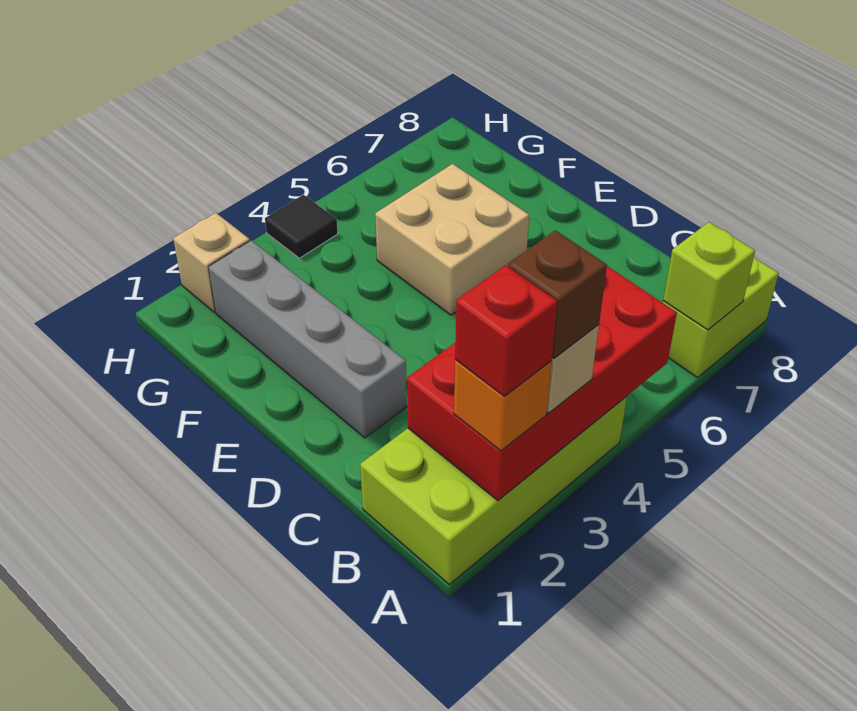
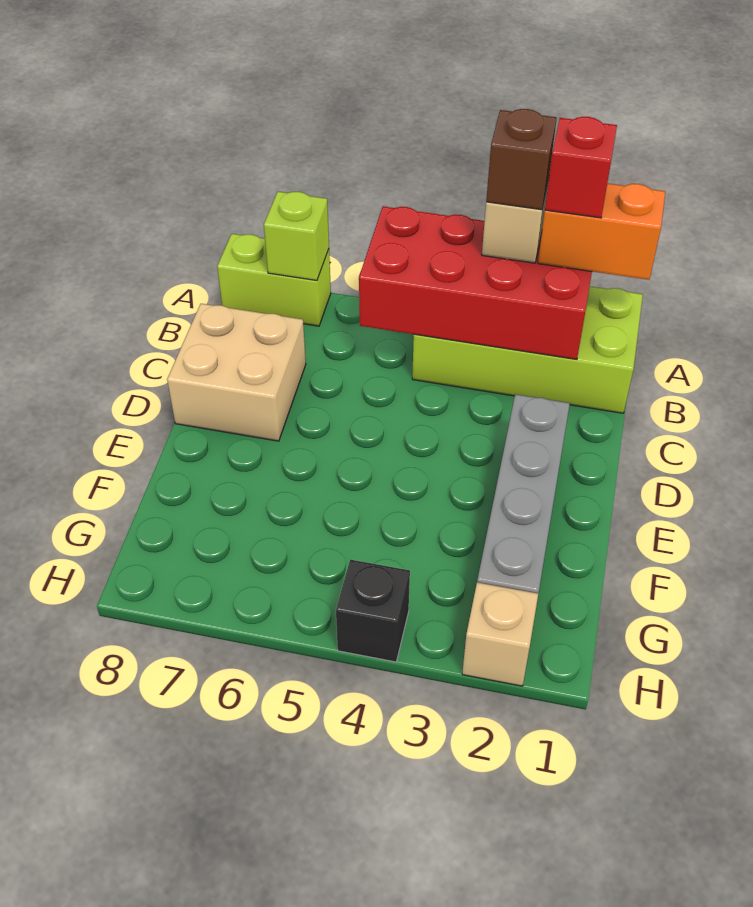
orange brick A2 level 3 -> orange brick A1:A2 level 3
tan brick E5:F6 level 1 -> tan brick C7:D8 level 1
black tile H4 level 1 -> black brick H4 level 1

